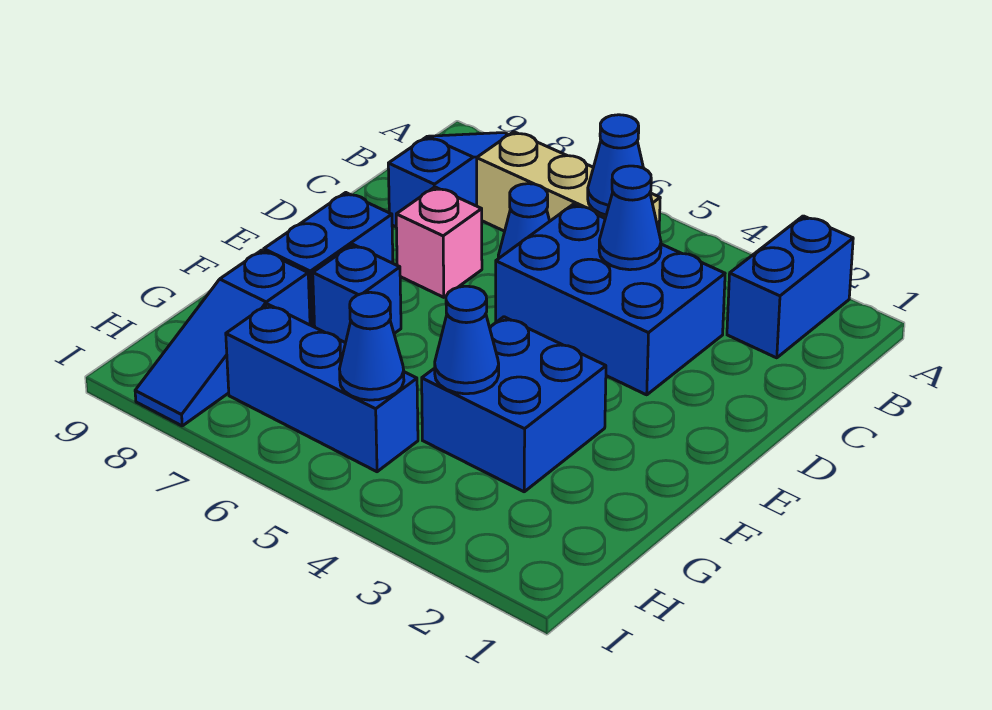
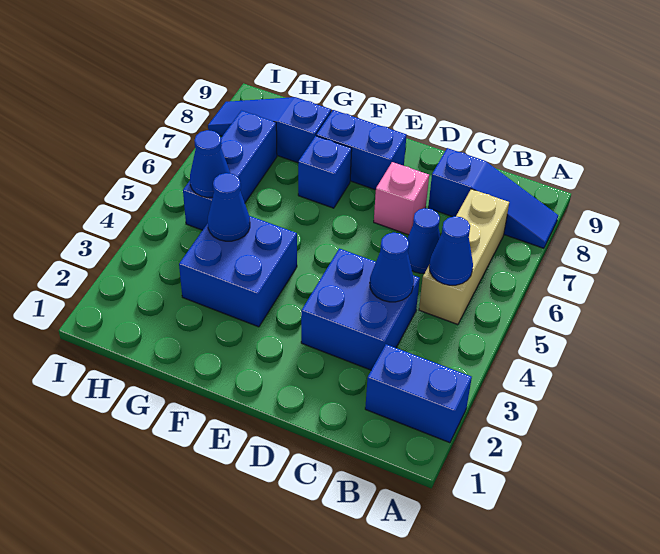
blue brick C3:D5 level 1 -> blue brick C3:D4 level 1

